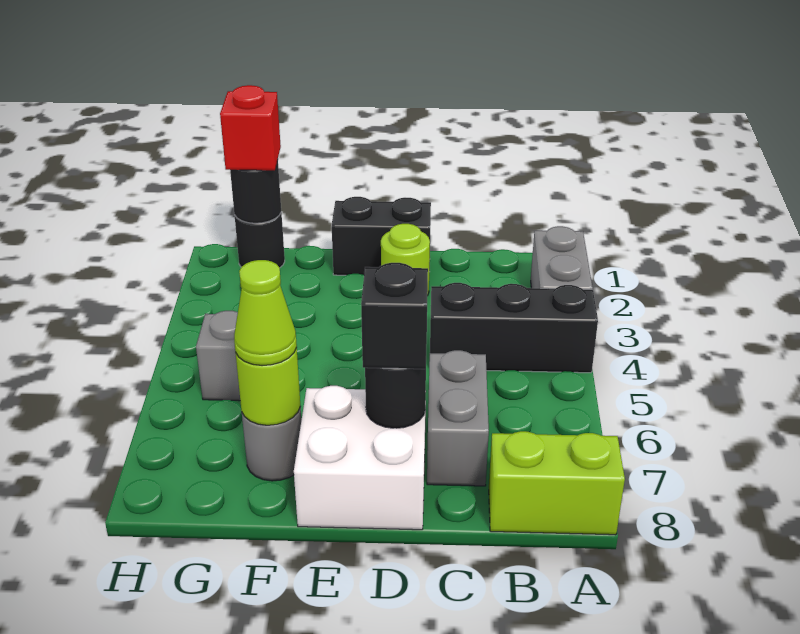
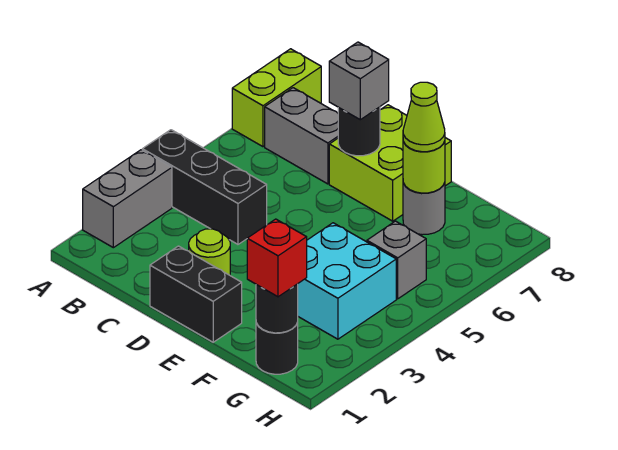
lime brick A8:B8 level 1 -> lime brick A7:A8 level 1
grey brick C6:C7 level 1 -> grey brick B7:C7 level 1
white brick D7:E8 level 1 -> lime brick D7:E8 level 1
black brick D7 level 3 -> grey brick D7 level 3
none -> cyan brick F3:G4 level 1

